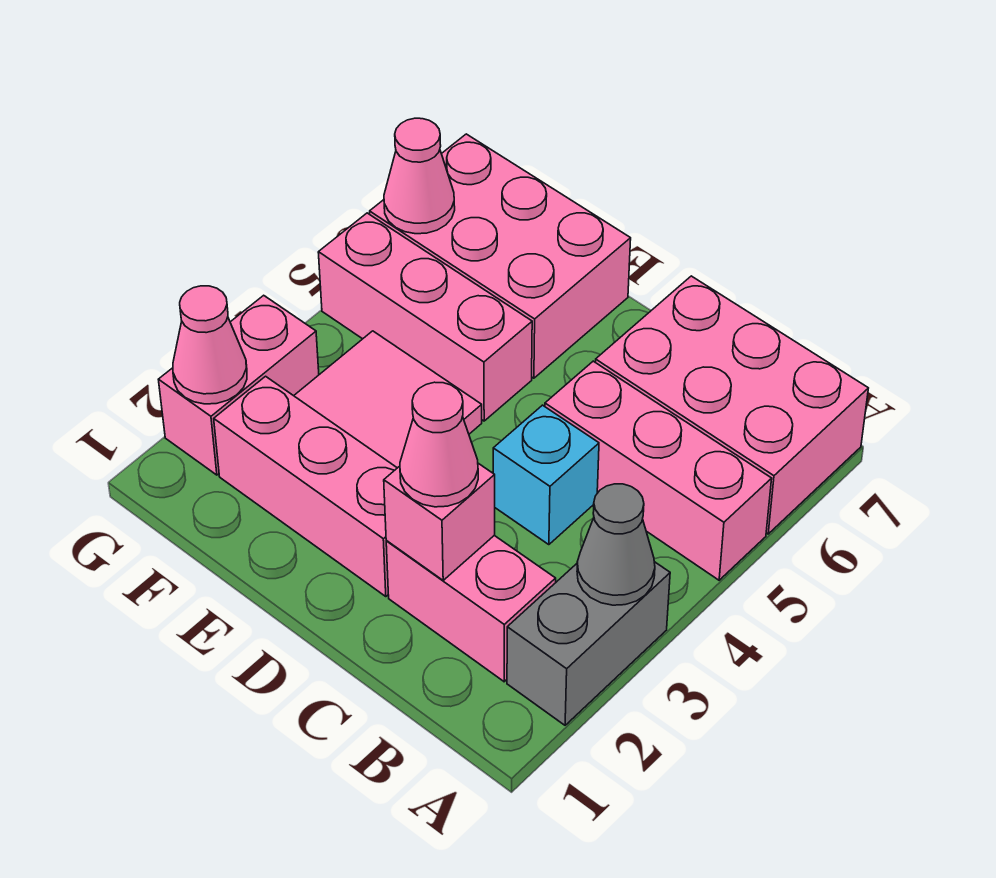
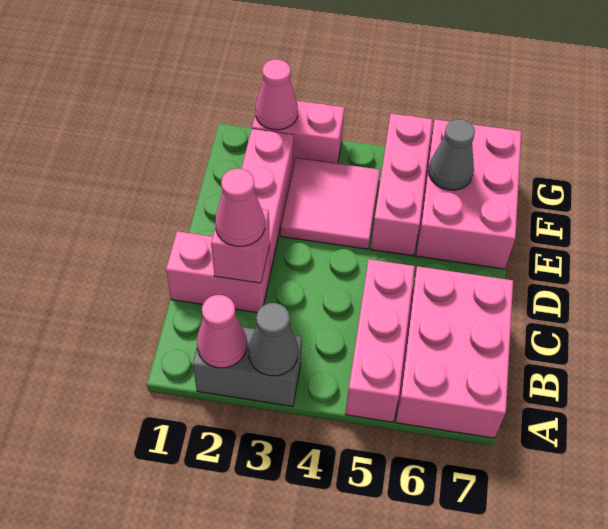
pink brick B2:C2 level 1 -> pink brick C1:C2 level 1
cyan brick C4 level 1 -> none
none -> grey cone F6 level 2
pink cone G6 level 2 -> pink cone A2 level 2

